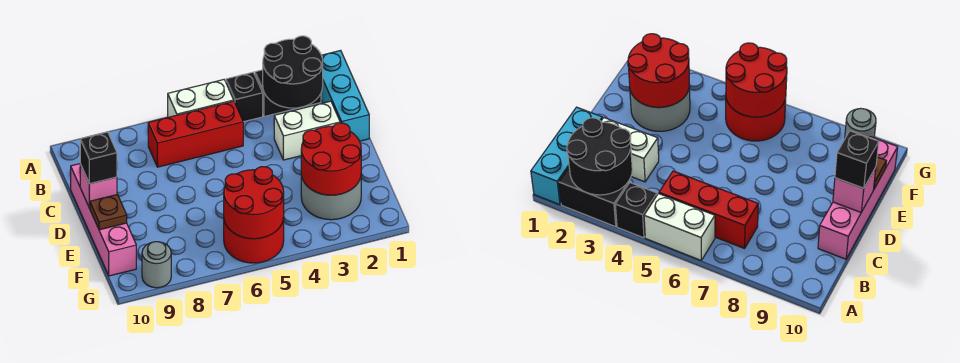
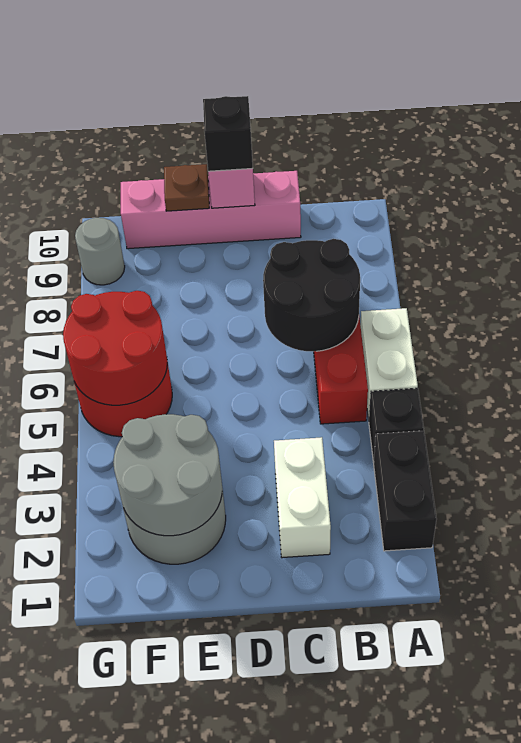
cyan brick A1:C1 level 1 -> none
black round brick A2:B3 level 2 -> black round brick B6:C7 level 2
red round brick E2:F3 level 2 -> grey round brick E2:F3 level 2

